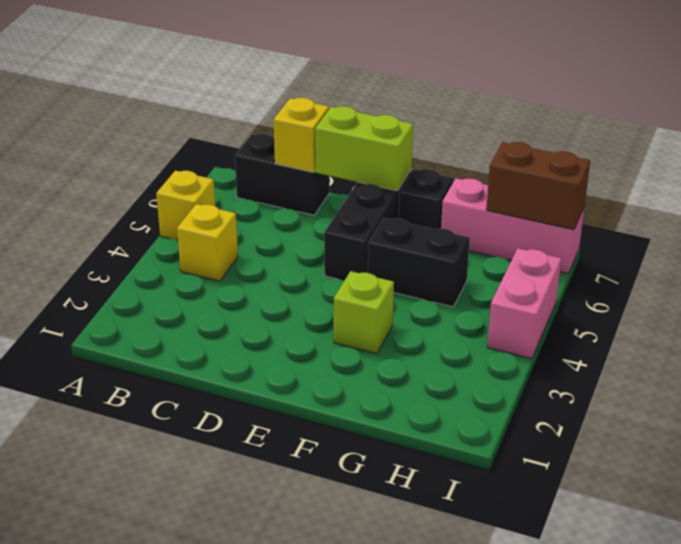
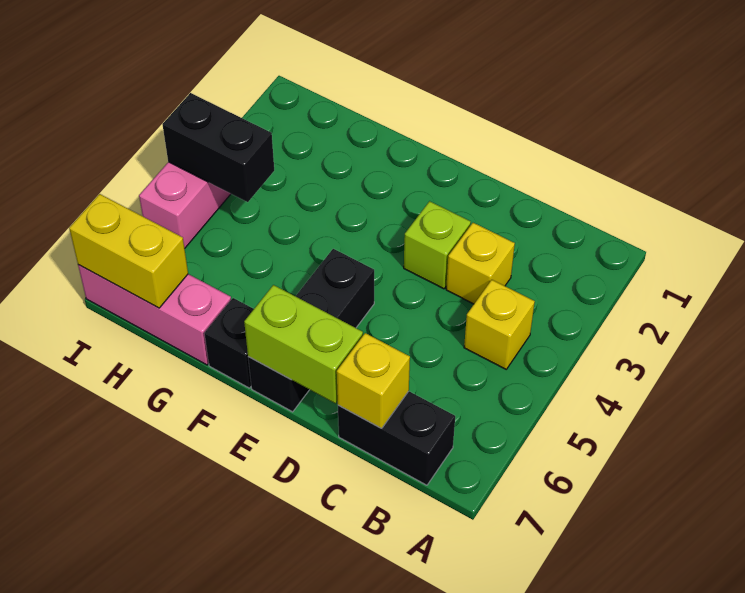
yellow brick A5 level 1 -> yellow brick C3 level 1
lime brick F3 level 1 -> lime brick D3 level 1
black brick F5:G5 level 1 -> black brick H4:I4 level 2
brown brick H7:I7 level 2 -> yellow brick H7:I7 level 2

